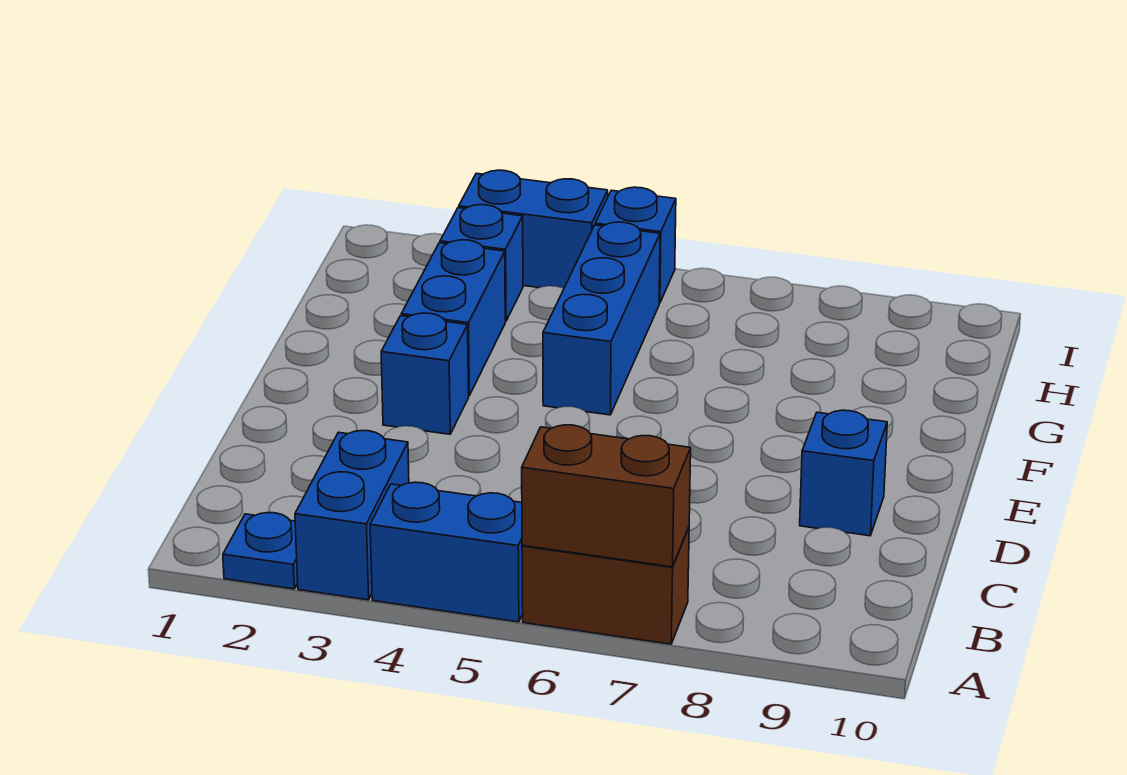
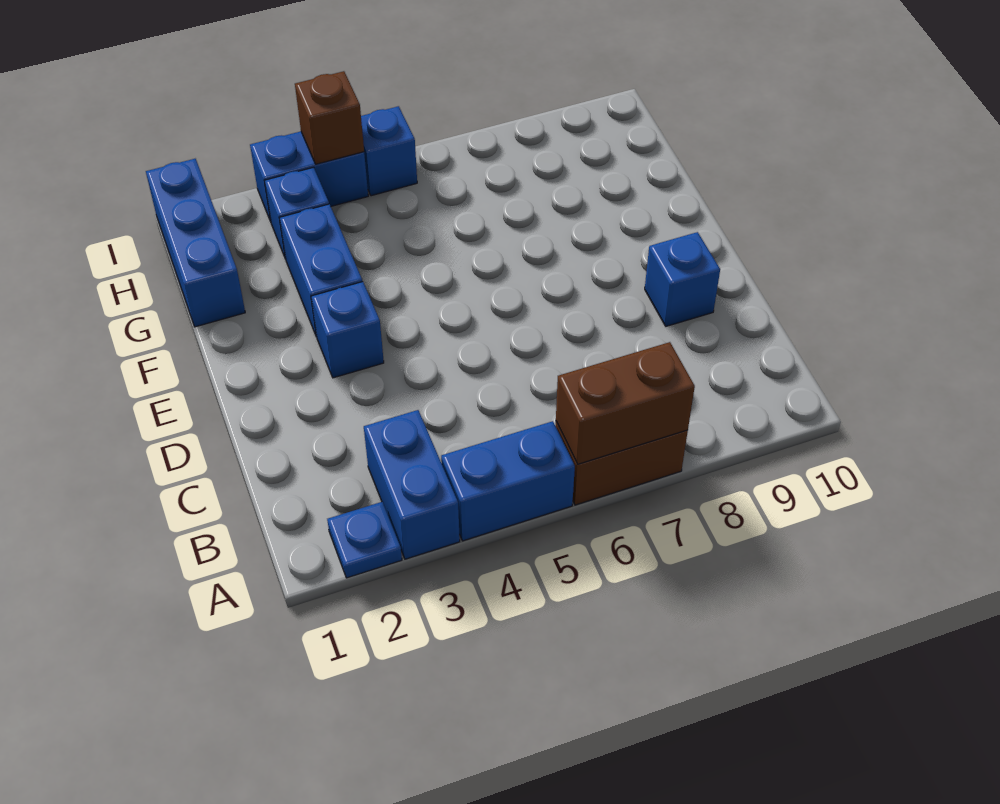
blue brick F5:H5 level 1 -> blue brick G1:I1 level 1
none -> brown brick I4 level 2

